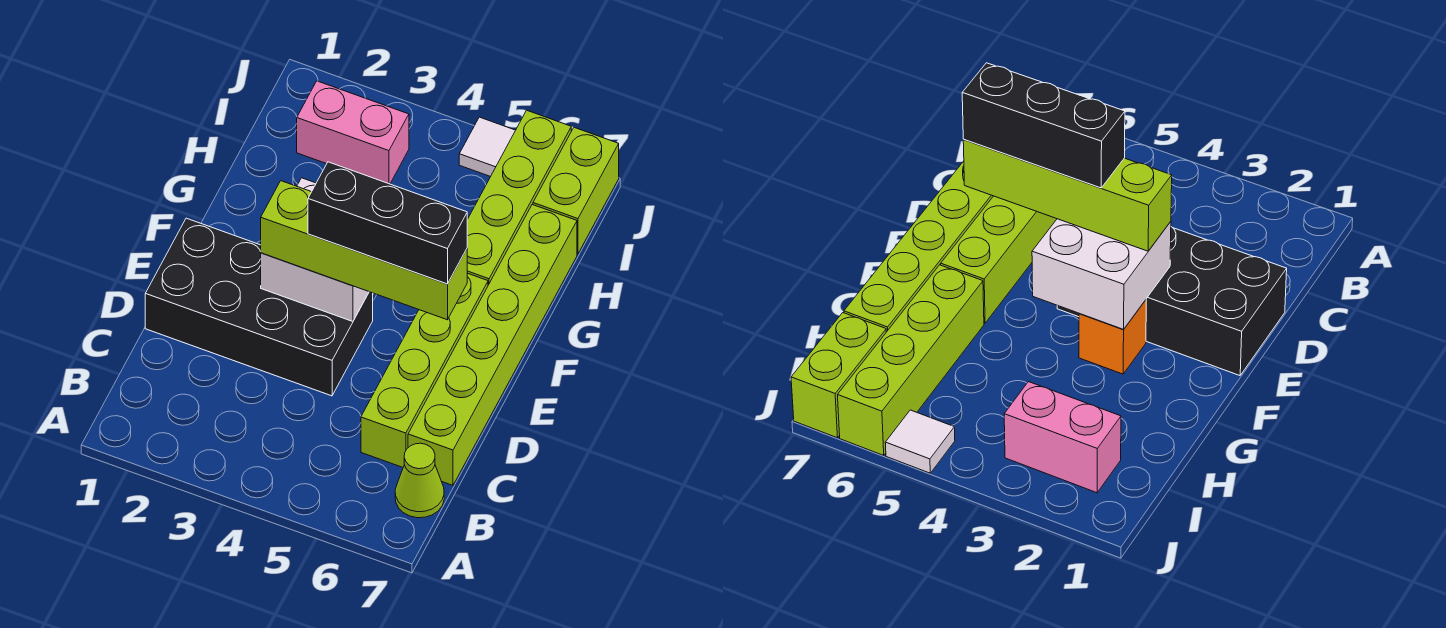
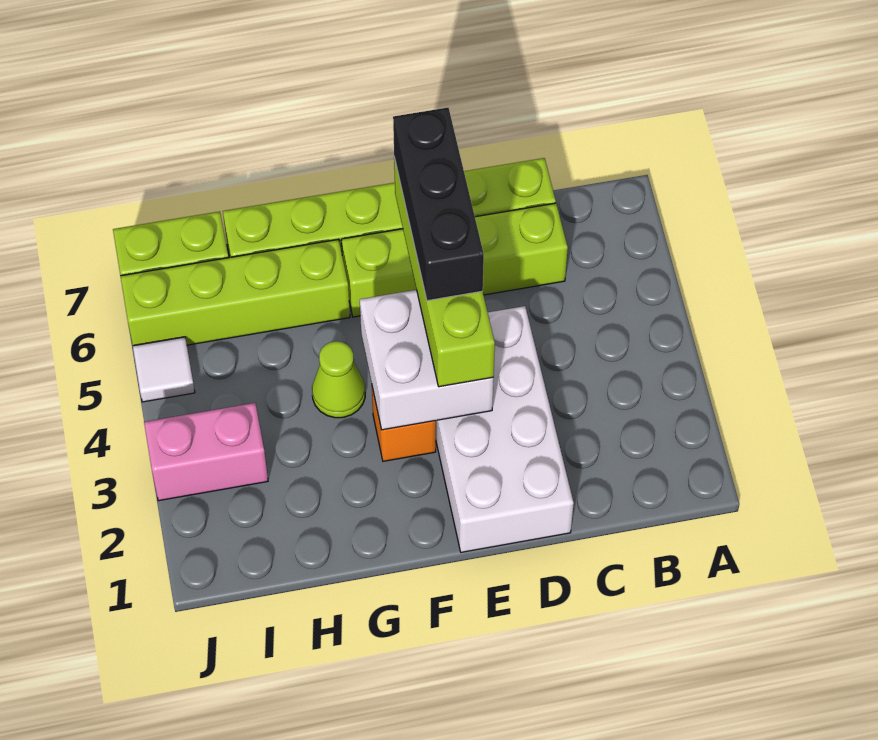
lime cone B7 level 1 -> lime cone G4 level 1
black brick D1:E4 level 1 -> white brick D1:E4 level 1
pink brick I2:I3 level 1 -> pink brick I3:J3 level 1

